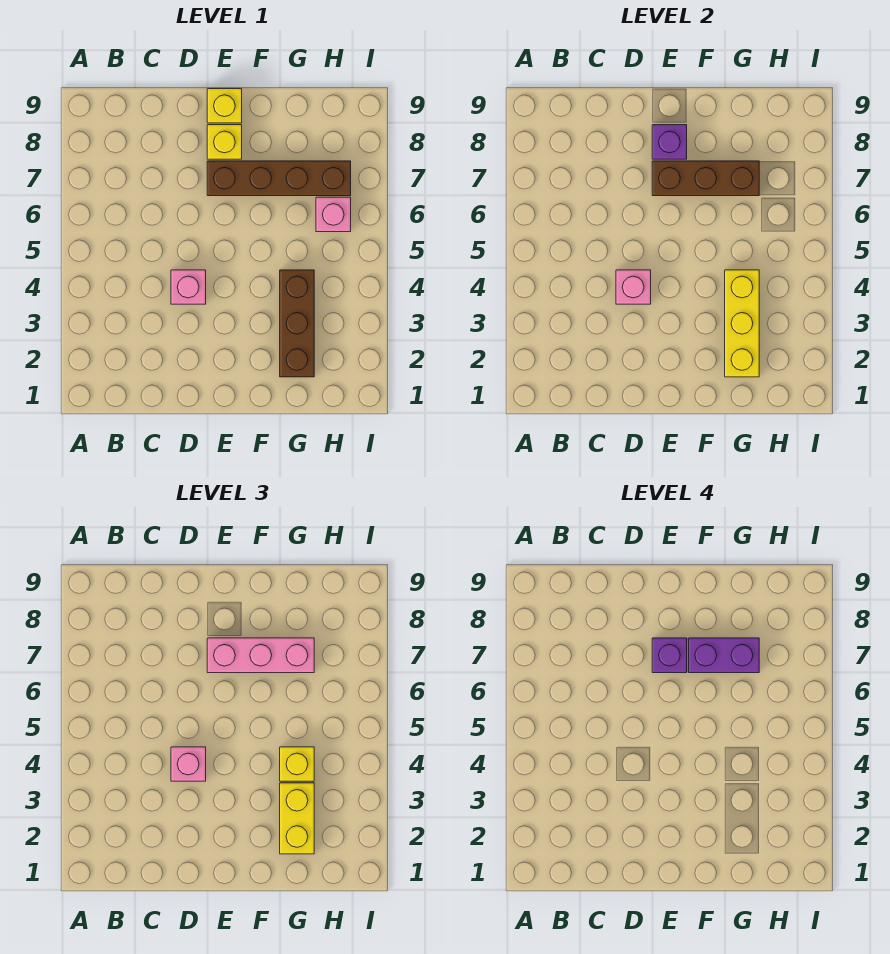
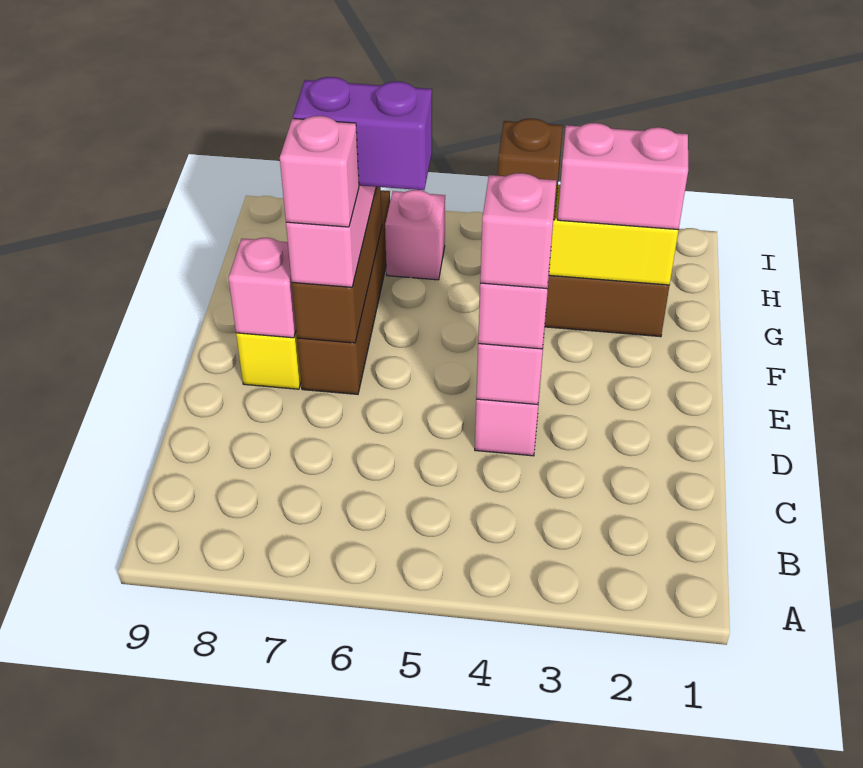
none -> pink brick D4 level 4
purple brick E7 level 4 -> pink brick E7 level 4
purple brick E8 level 2 -> pink brick E8 level 2
yellow brick E9 level 1 -> none
purple brick F7:G7 level 4 -> purple brick F6:F7 level 4
yellow brick G2:G3 level 3 -> pink brick G2:G3 level 3
yellow brick G4 level 3 -> brown brick G4 level 3

